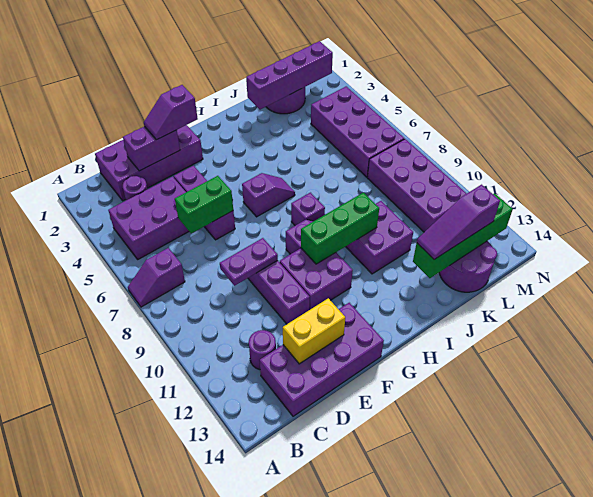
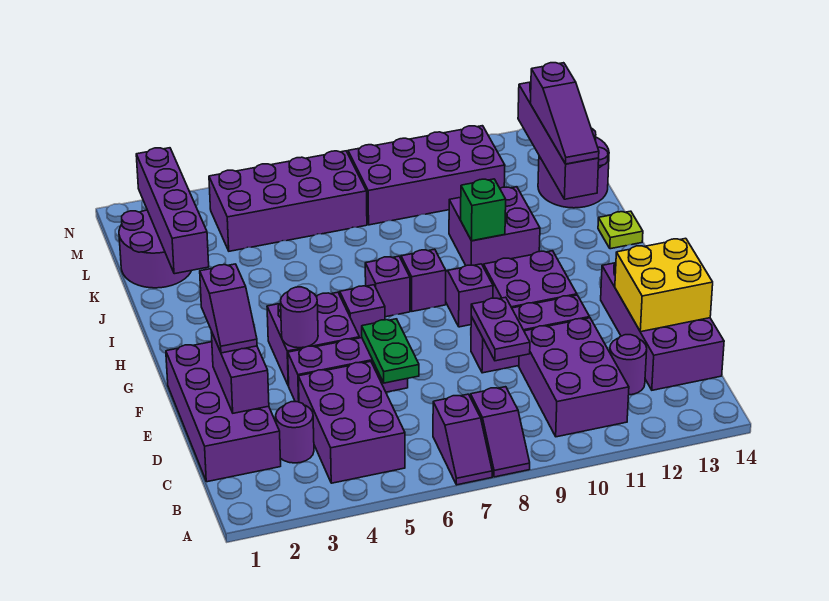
none -> purple slope A8:B8 level 1 top B
none -> purple brick B10:D11 level 1
green brick D6:E6 level 2 -> green plate D6:E6 level 2
yellow brick D13:E13 level 2 -> yellow brick D13:E14 level 2
none -> purple brick F4:G5 level 1
none -> purple round brick F4 level 2
green brick G10:I10 level 2 -> green brick I10 level 2
none -> purple brick H7 level 1
none -> lime plate I14 level 1
green brick J13:M13 level 2 -> purple brick J13:M13 level 2

